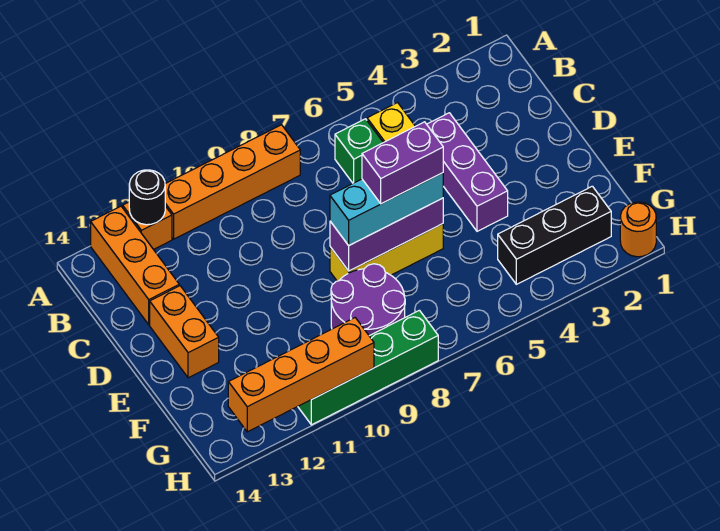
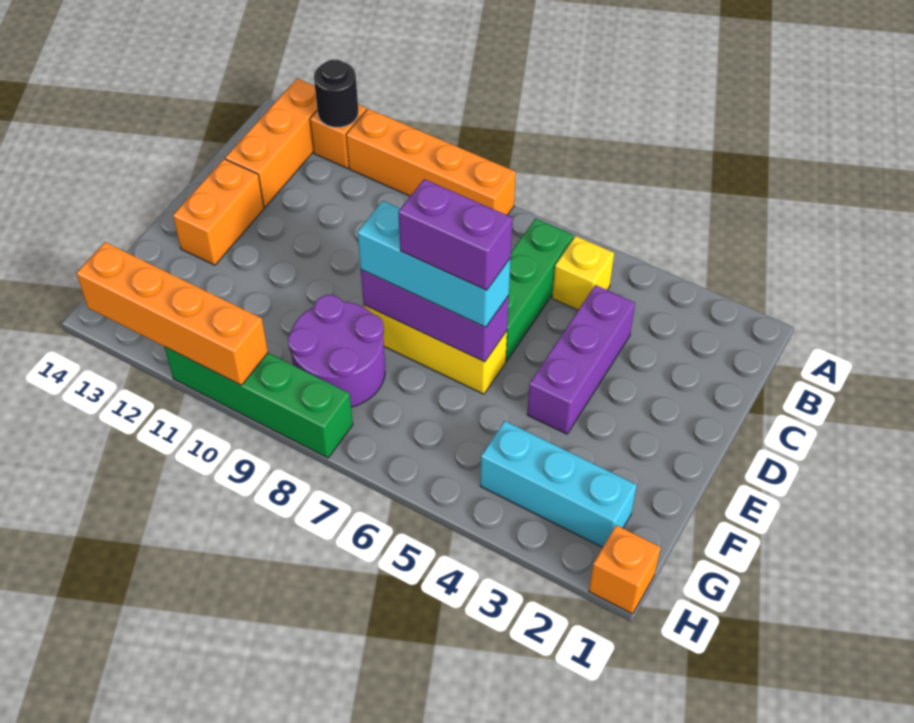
green brick B6 level 1 -> green brick B6:D6 level 1
black brick G2:G4 level 1 -> cyan brick G2:G4 level 1
orange round brick H1 level 1 -> orange brick H1 level 1

